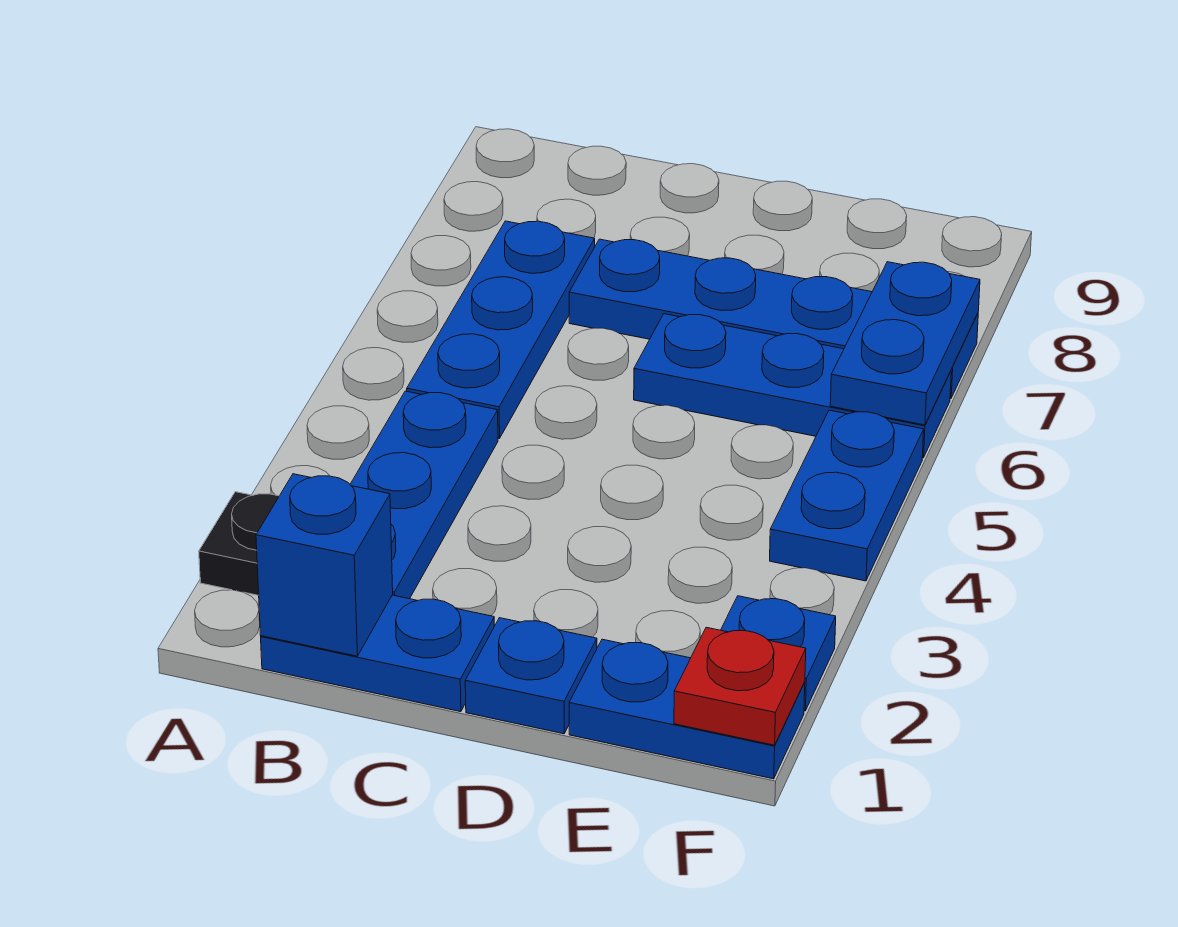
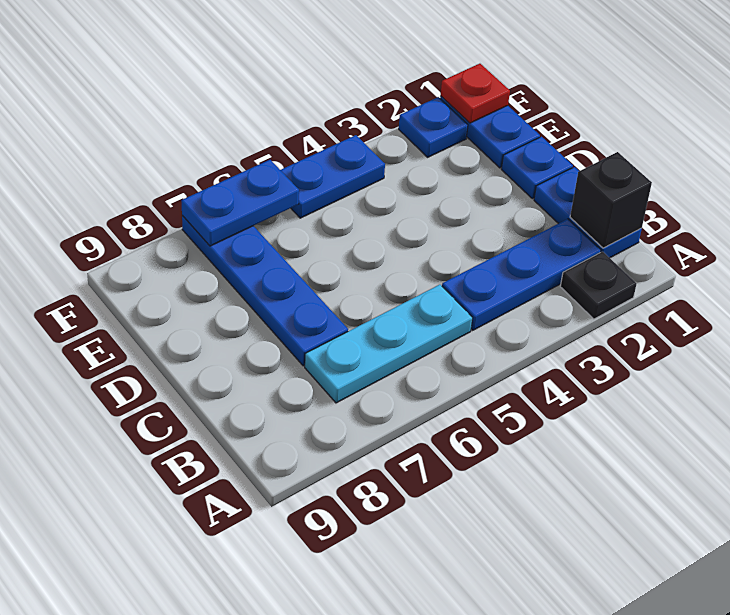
blue brick B1 level 2 -> black brick B1 level 2
blue plate B5:B7 level 1 -> cyan plate B5:B7 level 1
blue plate D6:F6 level 1 -> none

